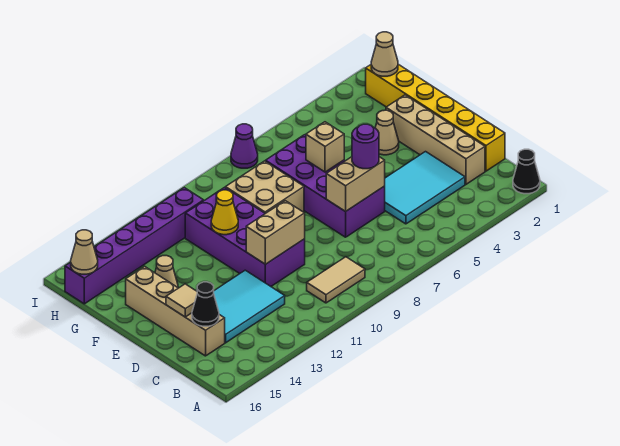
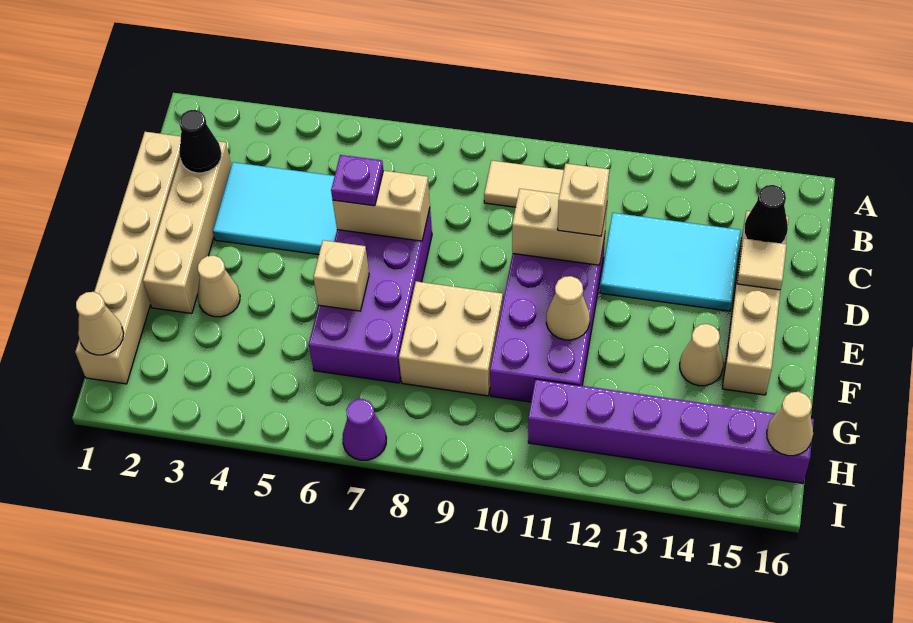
black cone A1 level 1 -> black cone C2 level 2
yellow brick C1:H1 level 1 -> tan brick C1:H1 level 1
purple round brick D6 level 3 -> purple plate D6 level 3
none -> tan brick D11 level 3
yellow cone F11 level 2 -> tan cone F11 level 2

